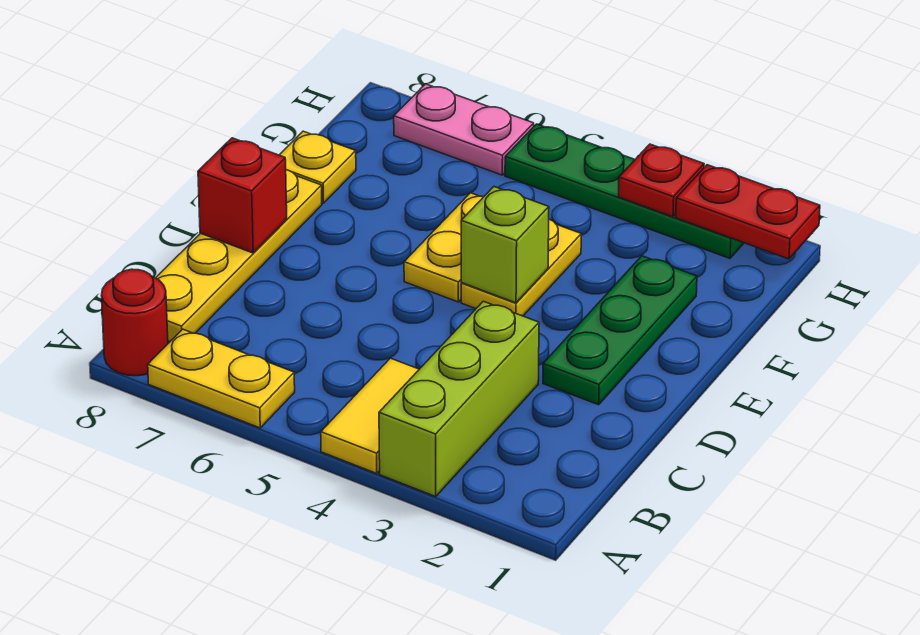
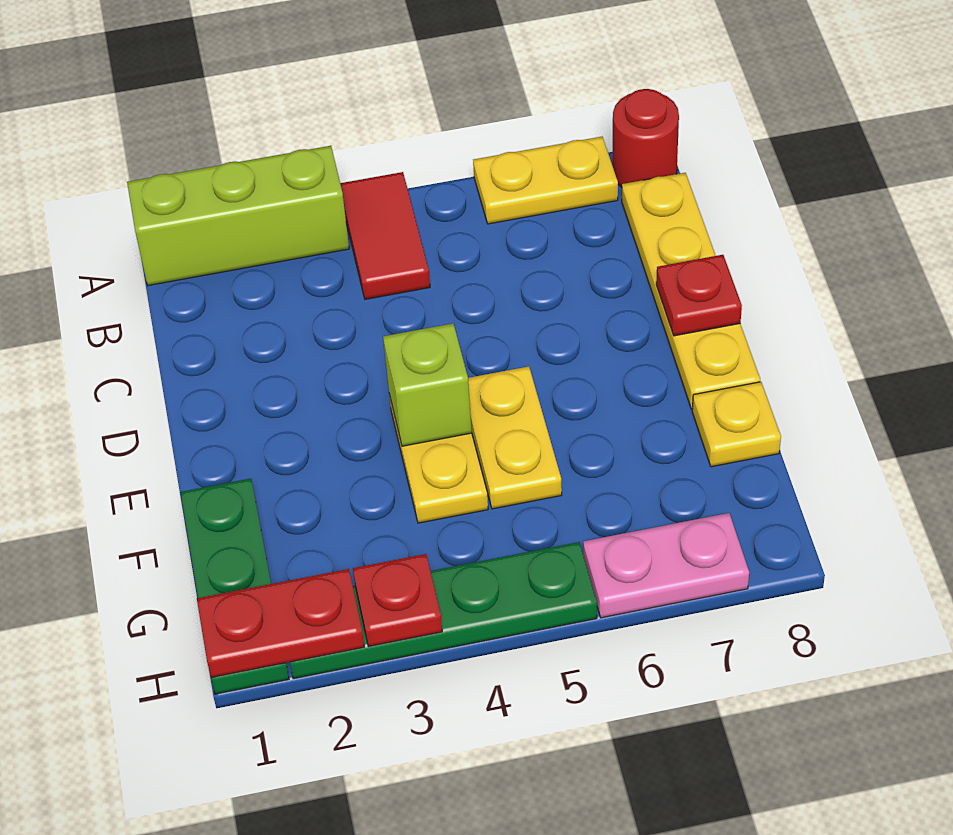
lime brick A3:C3 level 1 -> lime brick A1:A3 level 1
yellow tile A4:B4 level 1 -> red tile A4:B4 level 1
green plate D2:F2 level 1 -> green plate F1:H1 level 1
red brick D8 level 2 -> red plate D8 level 2

